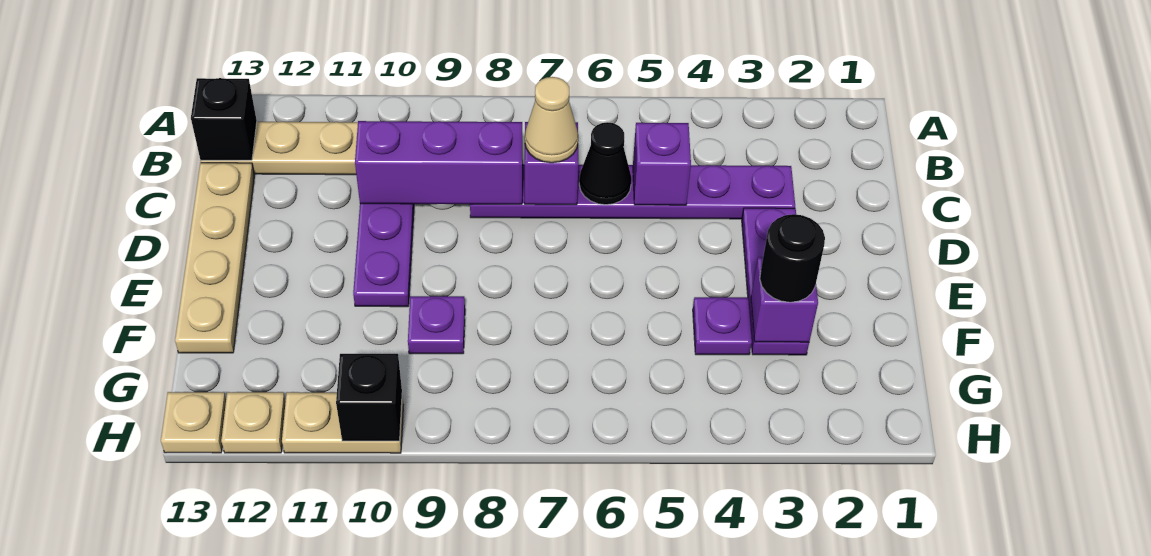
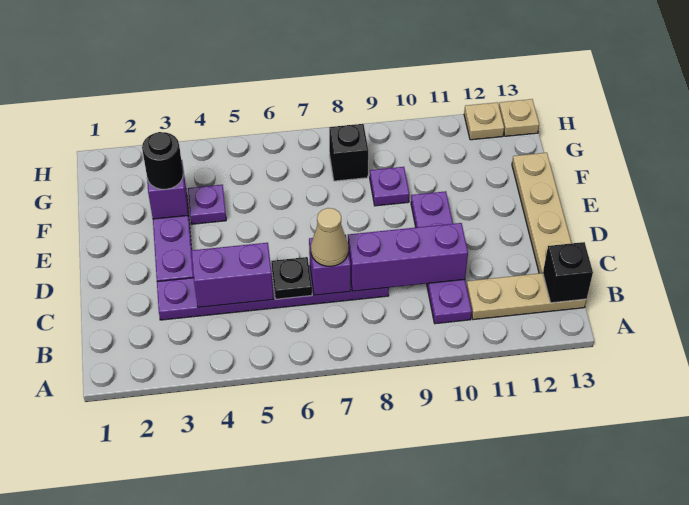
purple brick C5 level 2 -> purple brick C4:C5 level 2
black cone C6 level 2 -> black plate C6 level 2
tan plate H10:H11 level 1 -> none
black brick H10 level 2 -> black brick G8 level 1

